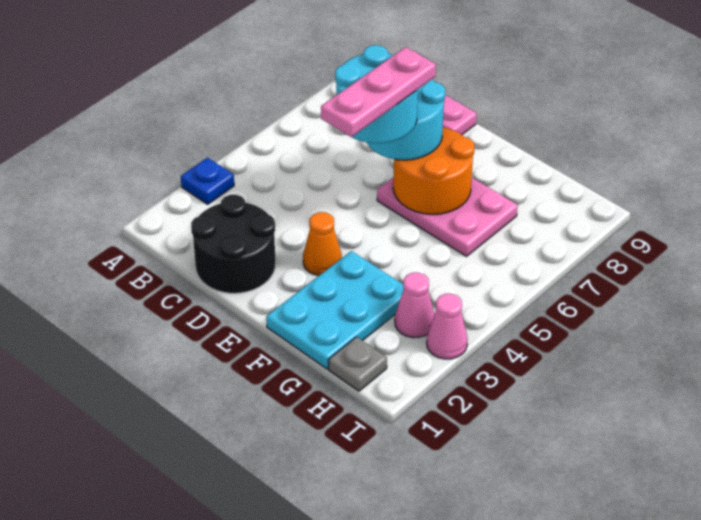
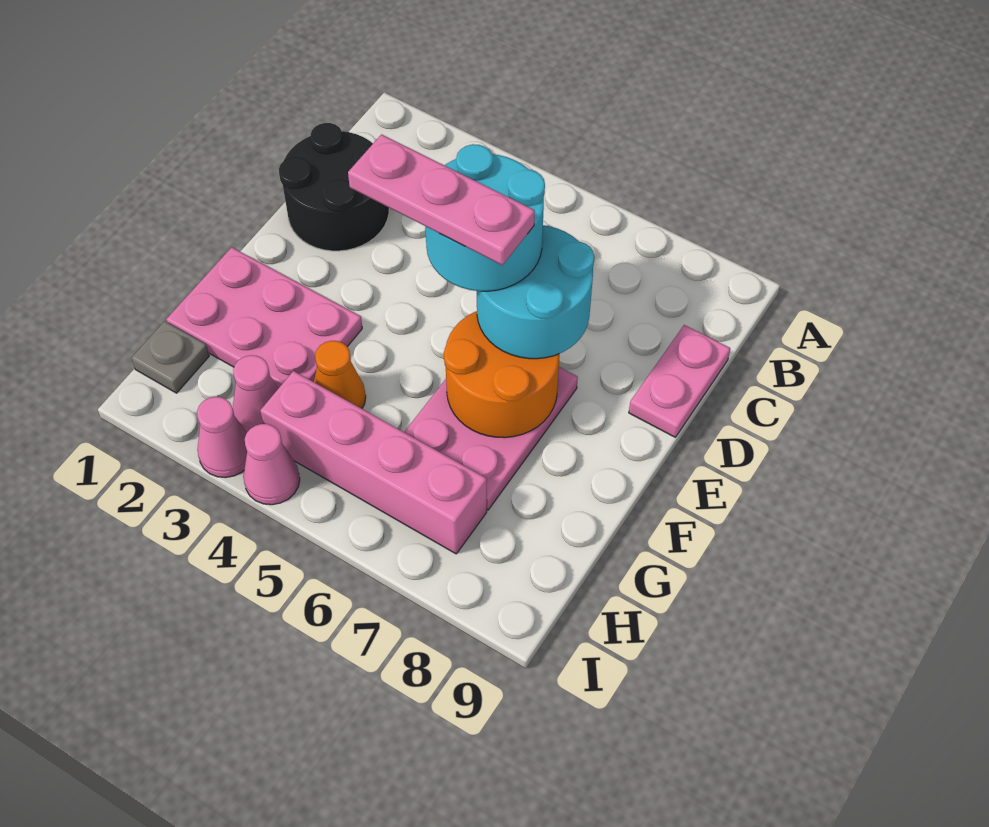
blue plate A3 level 1 -> none
orange cone E3 level 1 -> orange cone G4 level 1
cyan plate F1:G3 level 1 -> pink plate F1:G3 level 1
none -> pink brick H4:H7 level 1
none -> pink cone I4 level 1

